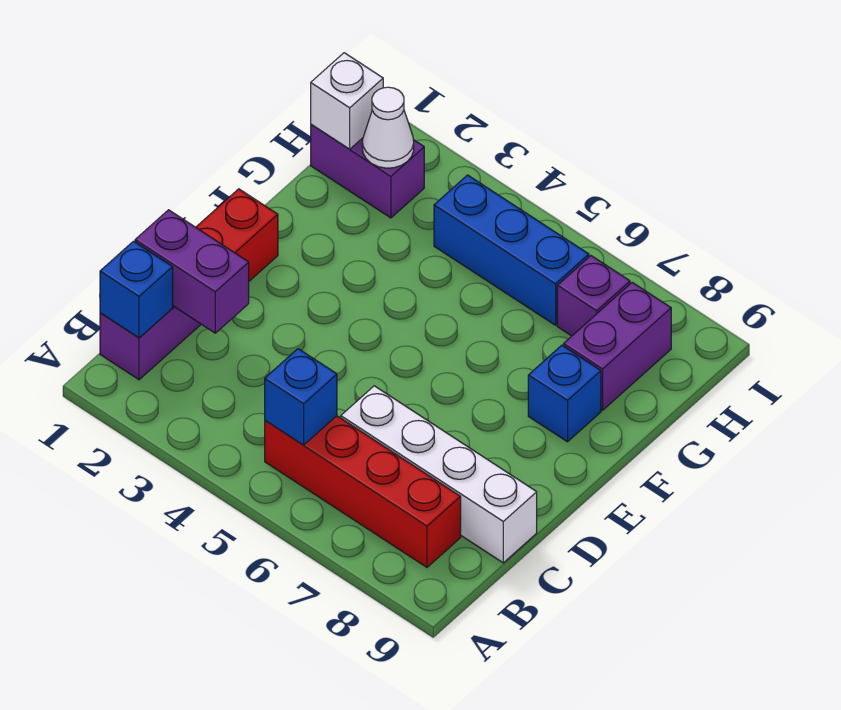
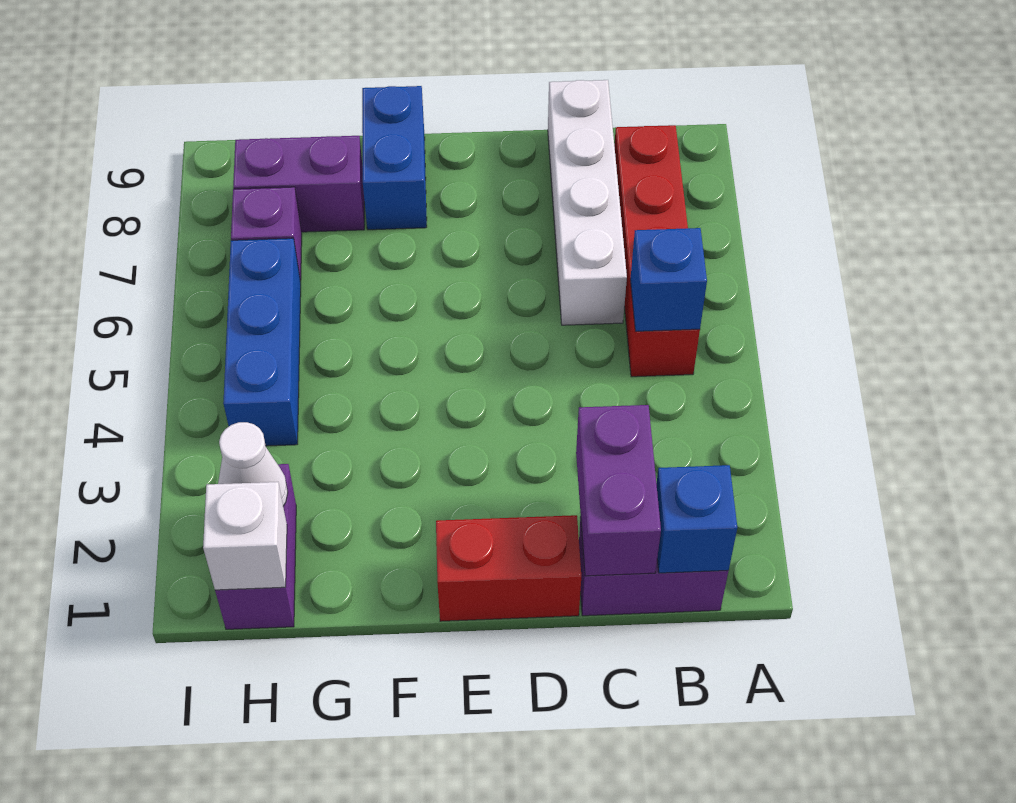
blue brick F8 level 1 -> blue brick F8:F9 level 1

